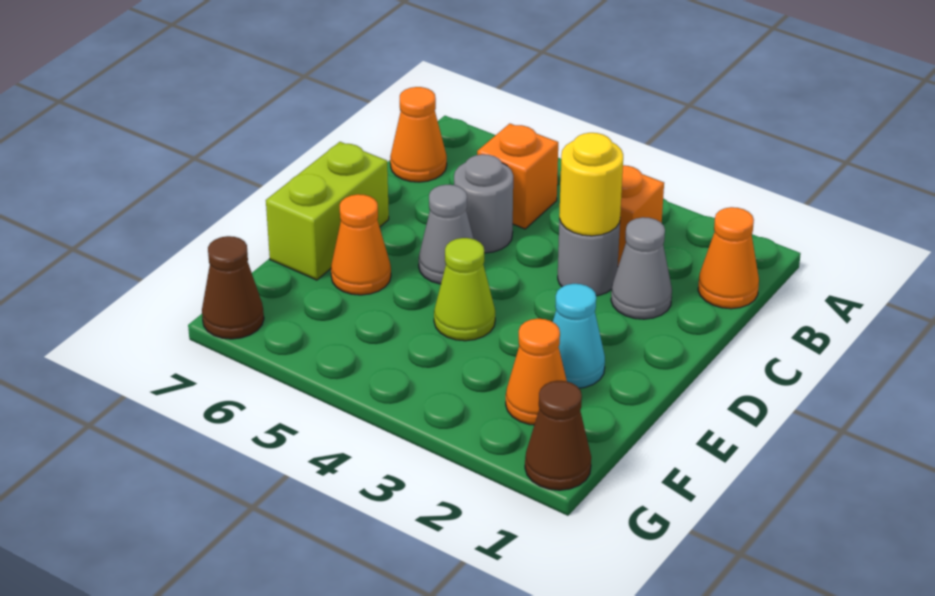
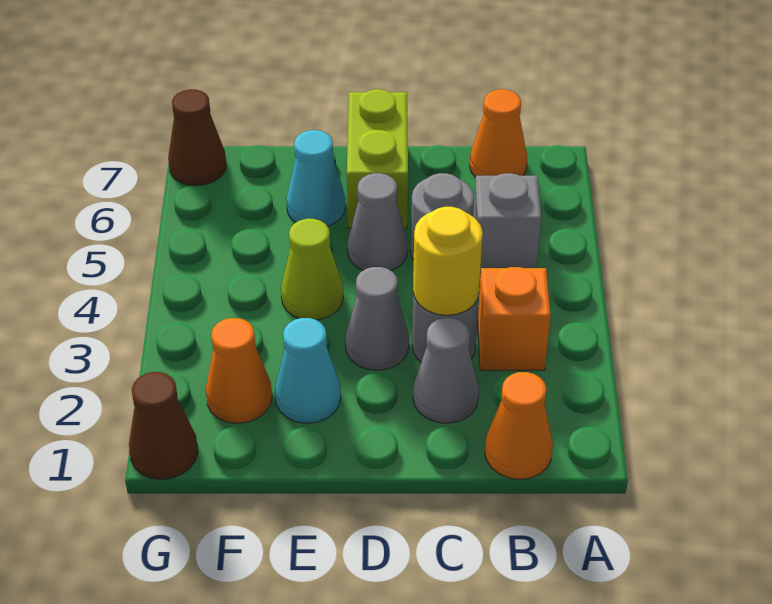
orange brick B5 level 1 -> grey brick B5 level 1
none -> grey cone D3 level 1
lime brick D7:E7 level 1 -> lime brick D6:D7 level 1
orange cone E6 level 1 -> cyan cone E6 level 1

